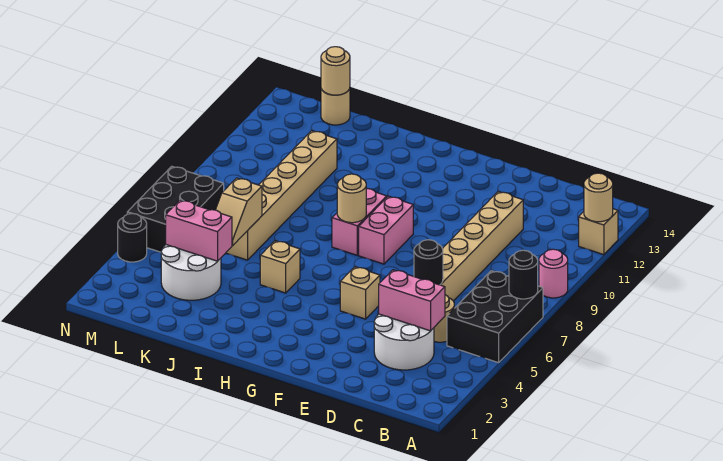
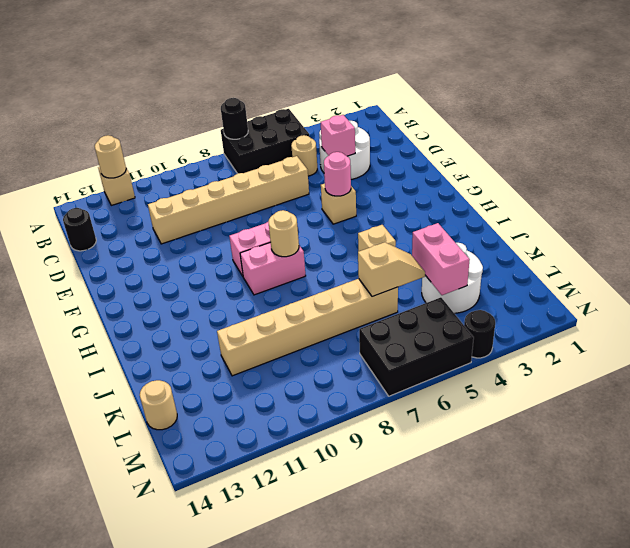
pink round brick A9 level 1 -> pink round brick F5 level 2
pink brick C4:D4 level 2 -> pink brick D4 level 2
black round brick D6 level 2 -> black round brick C14 level 1
tan round brick L14 level 2 -> none

